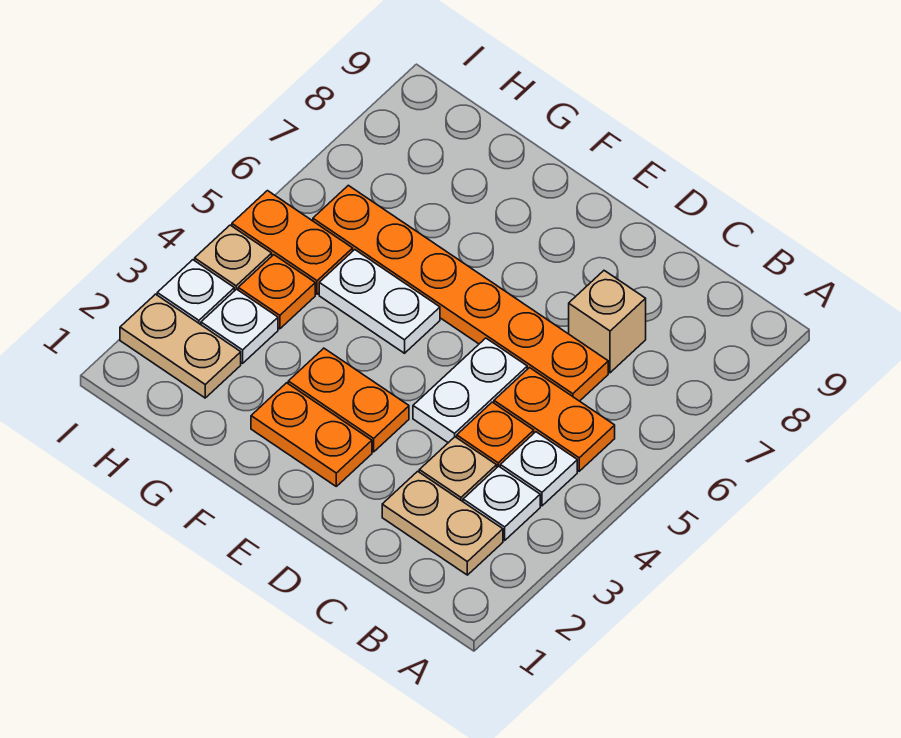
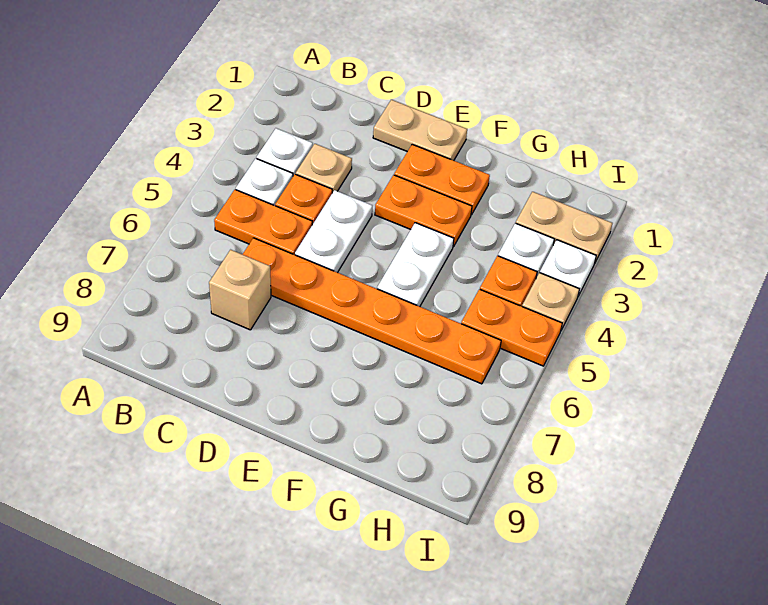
tan plate B2:C2 level 1 -> tan plate D1:E1 level 1
white plate F5:G5 level 1 -> white plate F4:F5 level 1

